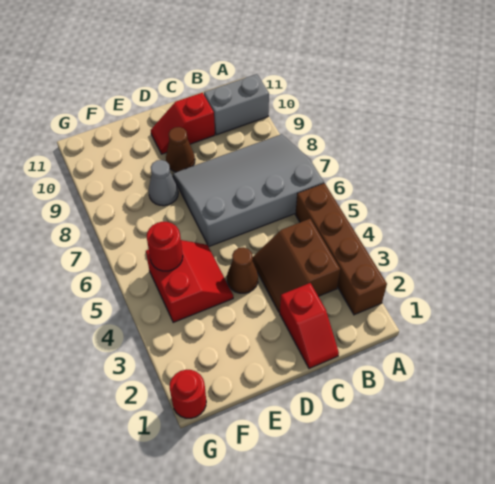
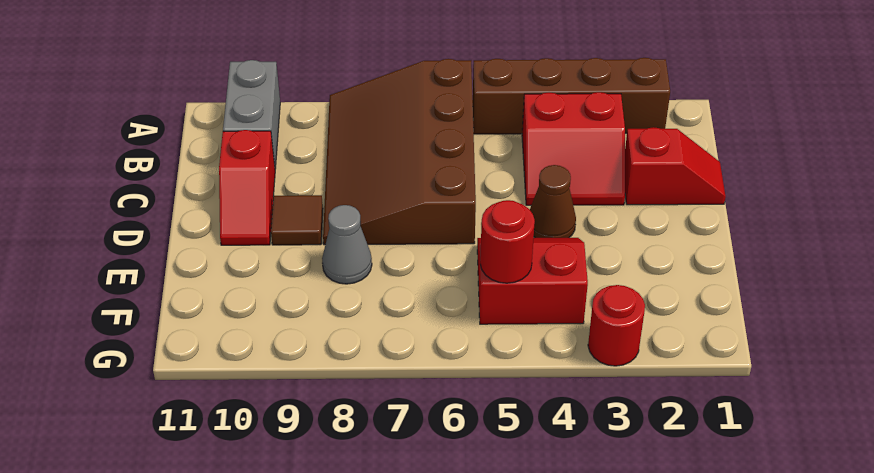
grey slope A6:D8 level 1 top 6 -> brown slope A6:D8 level 1 top 6
brown slope B3:C4 level 1 top B -> red slope B3:C4 level 1 top B
brown cone D9 level 1 -> brown tile D9 level 1
red round brick G1 level 1 -> red round brick G3 level 1

